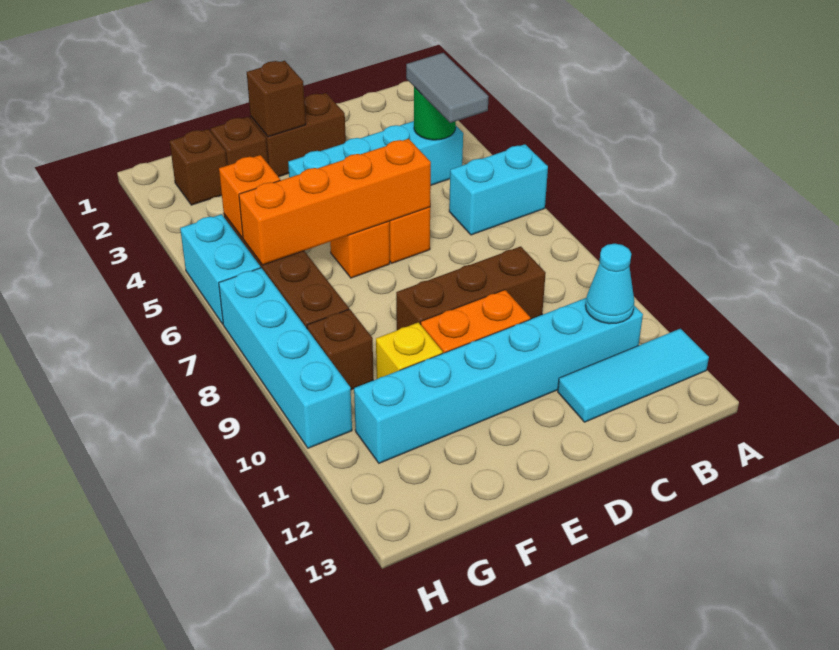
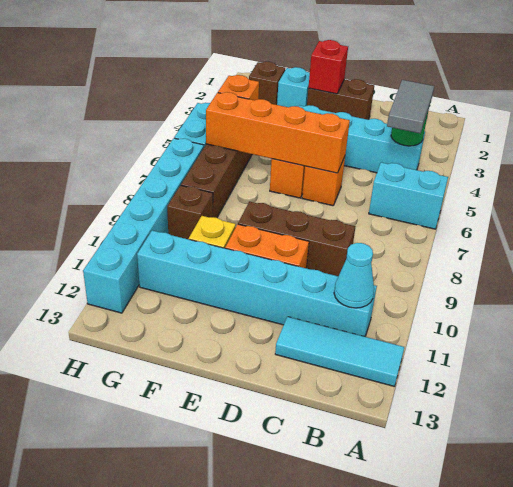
brown brick E2 level 2 -> red brick E2 level 2
brown brick F2 level 1 -> cyan brick F2 level 1
cyan brick H7:H10 level 1 -> cyan brick H7:H12 level 1

